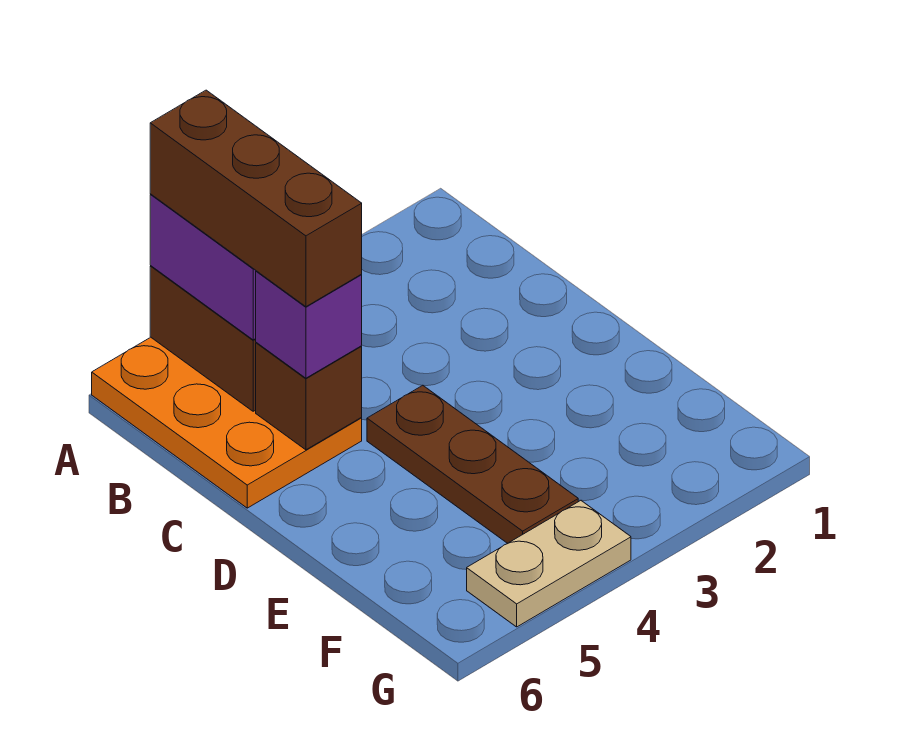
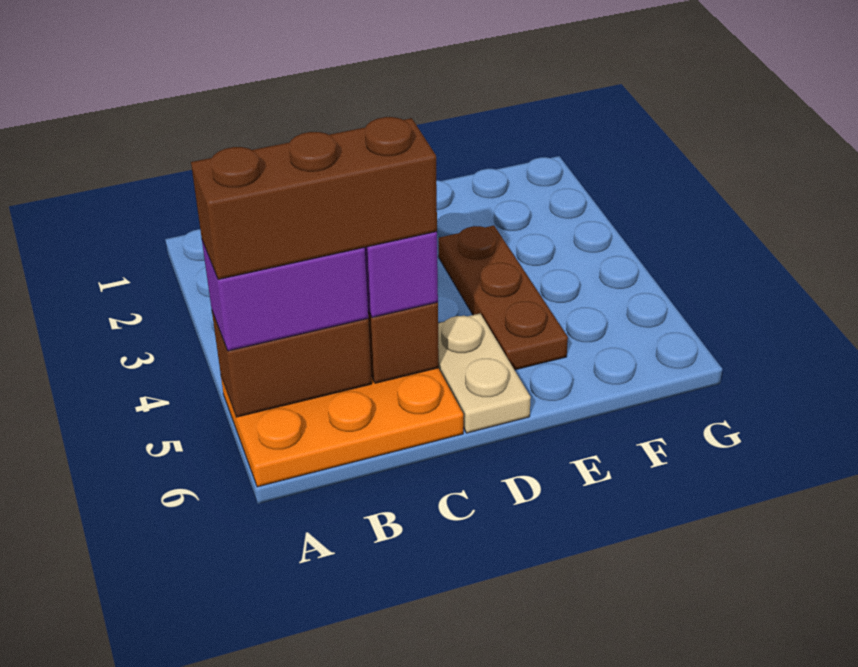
brown plate D4:F4 level 1 -> brown plate E3:E5 level 1
tan plate G4:G5 level 1 -> tan plate D5:D6 level 1

